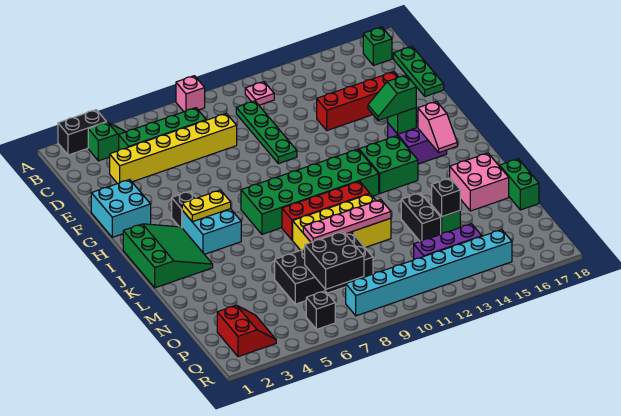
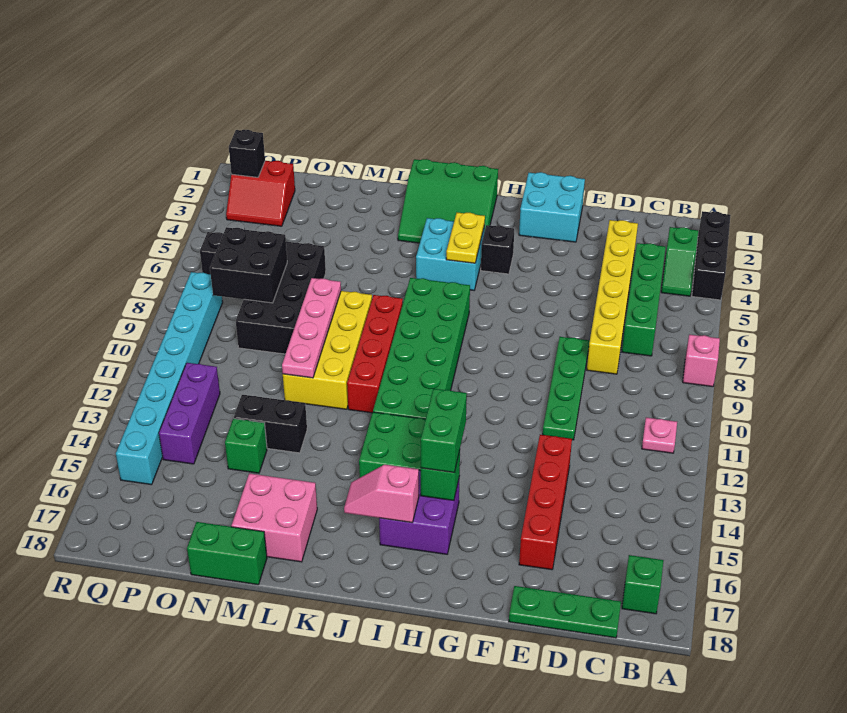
black brick A2:A3 level 1 -> black brick A2:A4 level 1
green plate C10:F10 level 1 -> green plate E8:E11 level 1
green slope H14:H15 level 3 top 15 -> green brick H14:H15 level 3
black brick N14 level 2 -> black brick Q2 level 2

